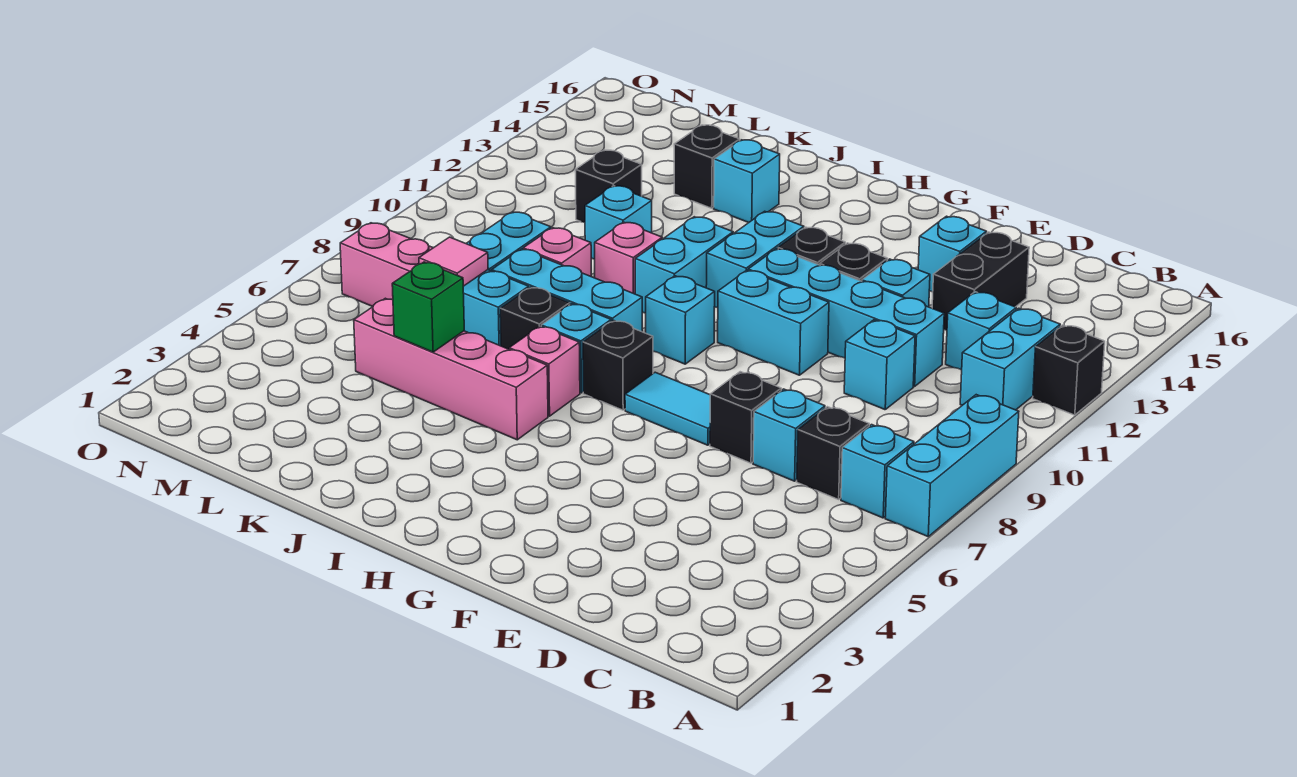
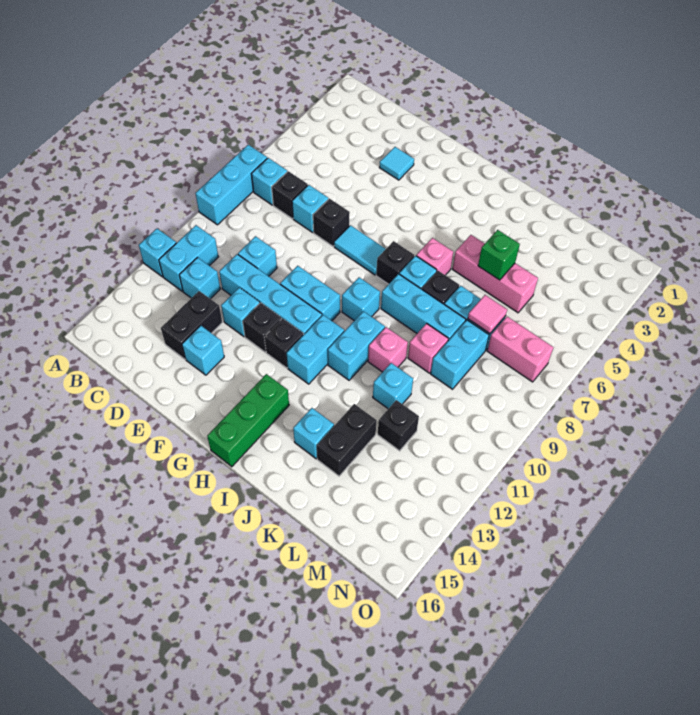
black brick A12 level 1 -> cyan brick A12 level 1
none -> cyan tile E3 level 1
none -> green brick H14:H16 level 1
pink brick I5:L5 level 1 -> pink brick J5:L5 level 1
black brick K14 level 1 -> black brick K13:K14 level 1

